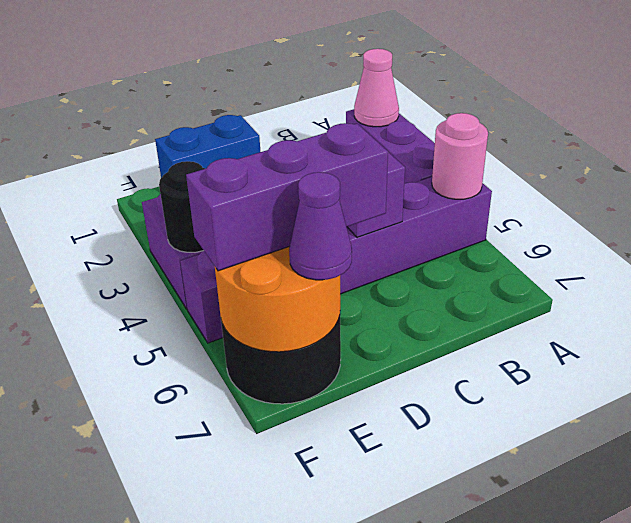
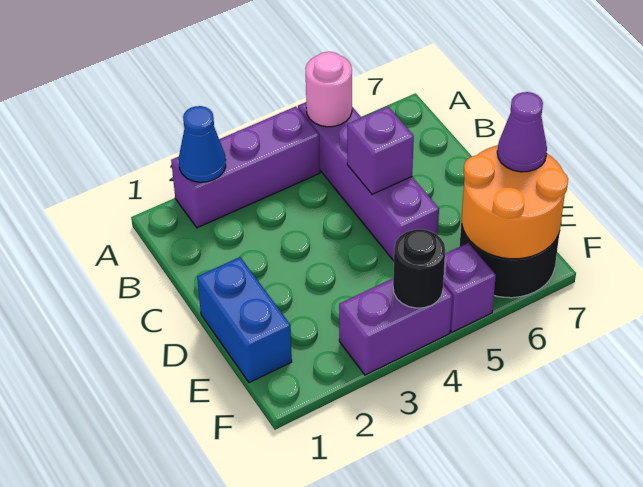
pink cone A2 level 2 -> blue cone A2 level 2
purple brick D6:F6 level 3 -> none

